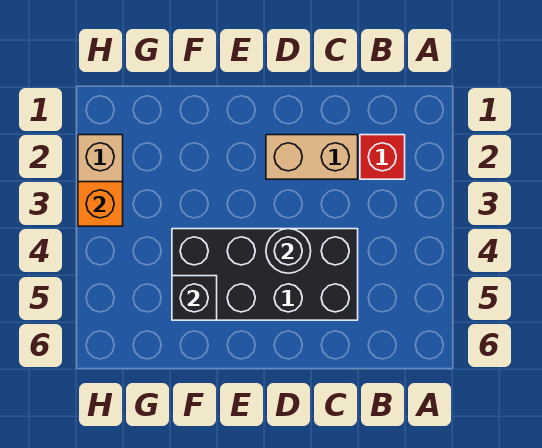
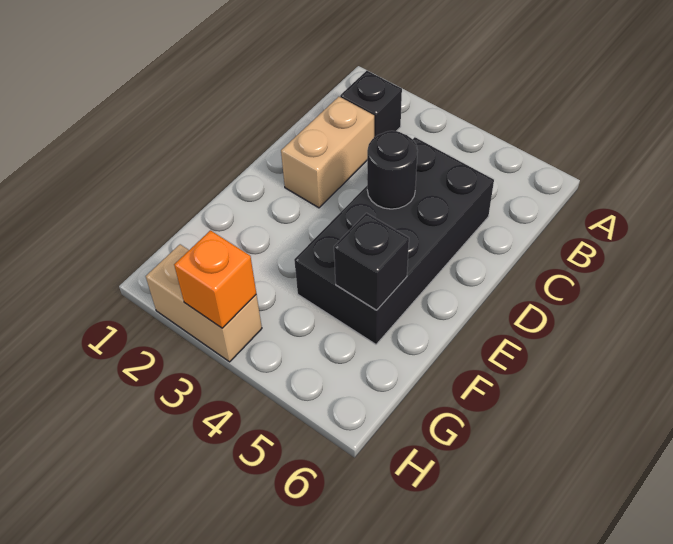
red brick B2 level 1 -> black brick B2 level 1

